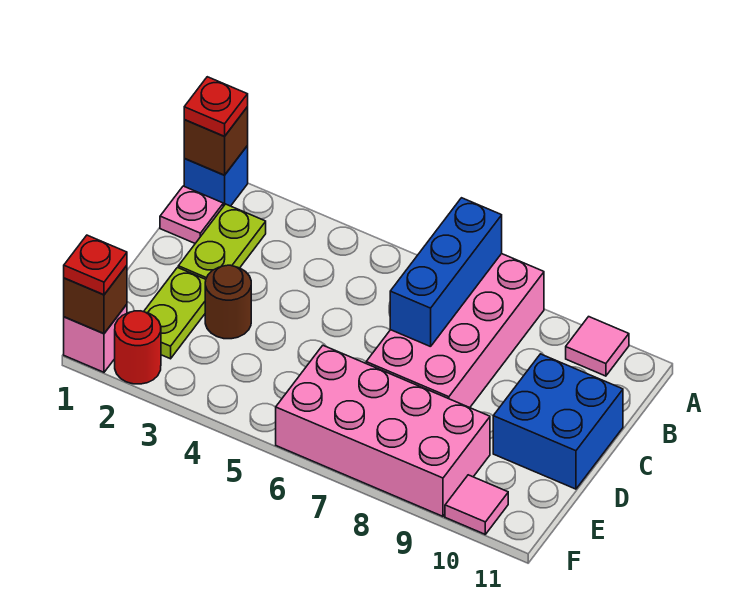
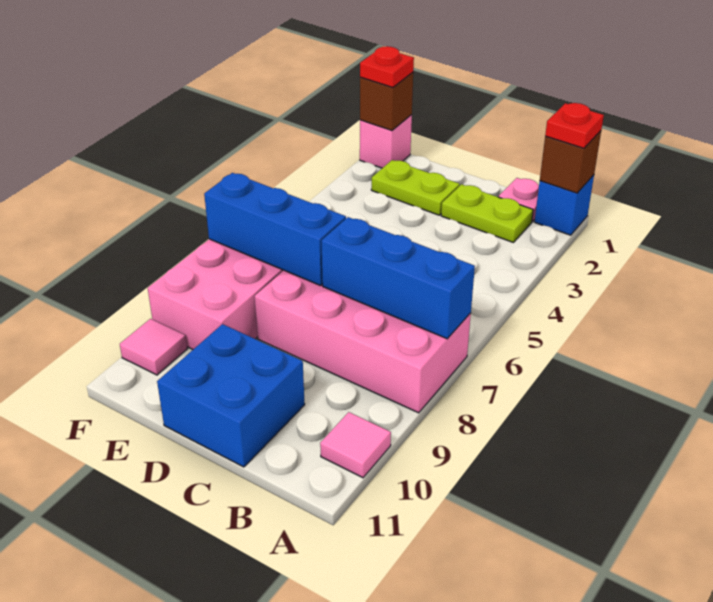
brown round brick D3 level 1 -> none
none -> blue brick D7:F7 level 2
red round brick F2 level 1 -> none

